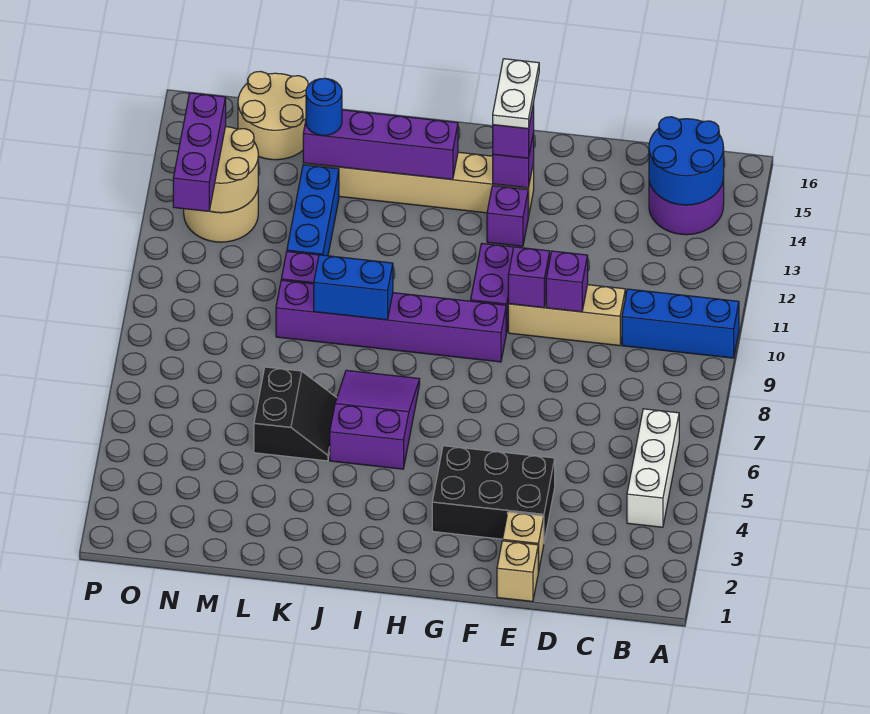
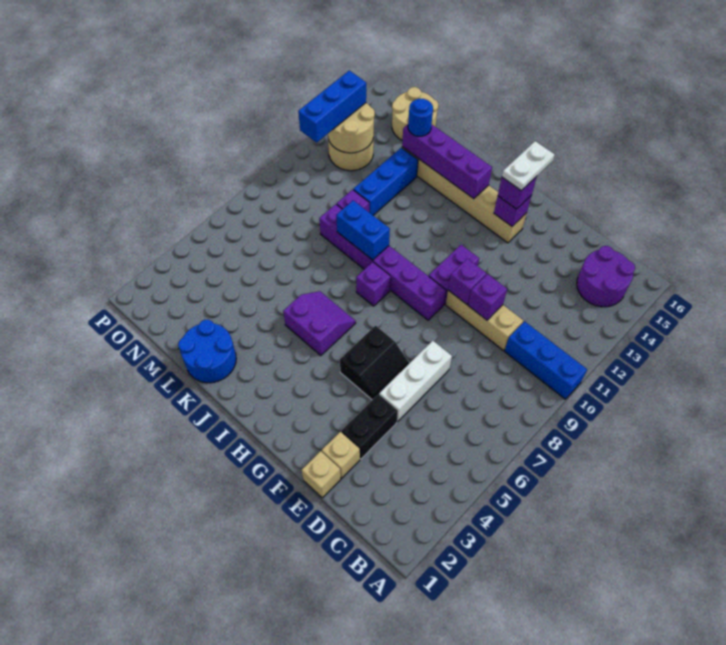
white brick B4:B6 level 1 -> white brick E5:E7 level 1
blue round brick B14:C15 level 2 -> blue round brick K1:L2 level 1
black brick E3:G4 level 1 -> black brick E3:E4 level 1
purple brick G13 level 1 -> purple brick I8 level 1
purple slope I5:J7 level 1 top 5 -> purple slope I5:J6 level 1 top 5
black slope K5:L6 level 1 top L -> black slope F5:G6 level 1 top G
purple brick O11:O13 level 3 -> blue brick O11:O13 level 3

